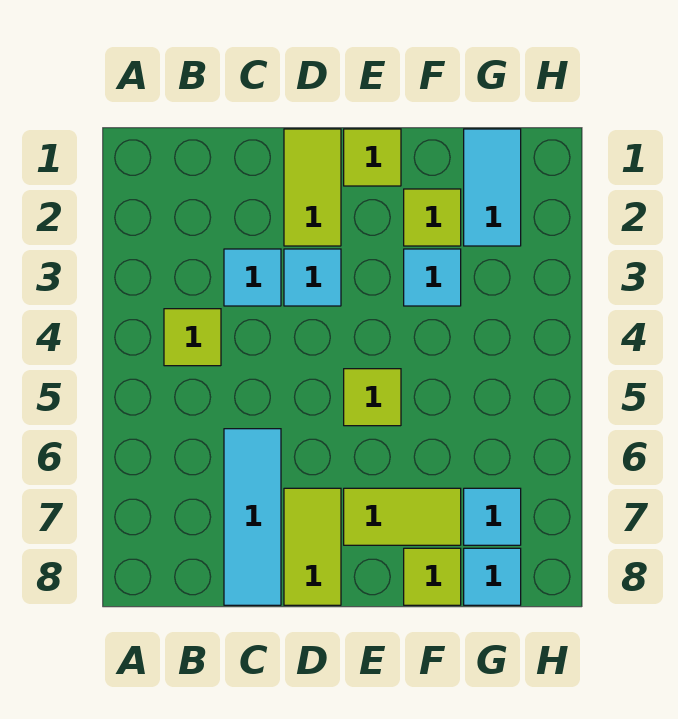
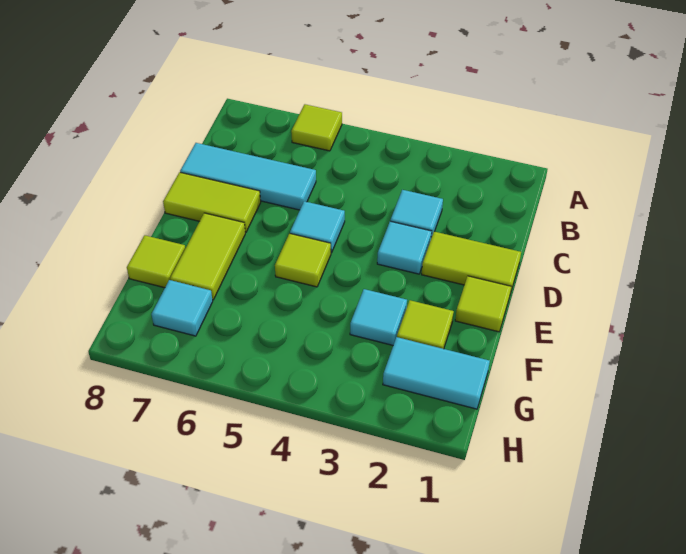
lime tile B4 level 1 -> lime tile A6 level 1
cyan tile G8 level 1 -> cyan tile D5 level 1

